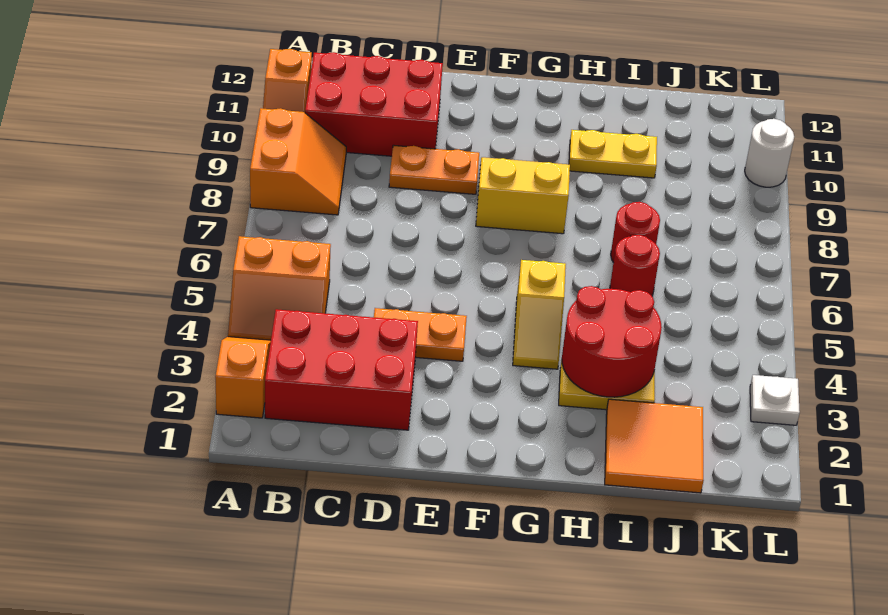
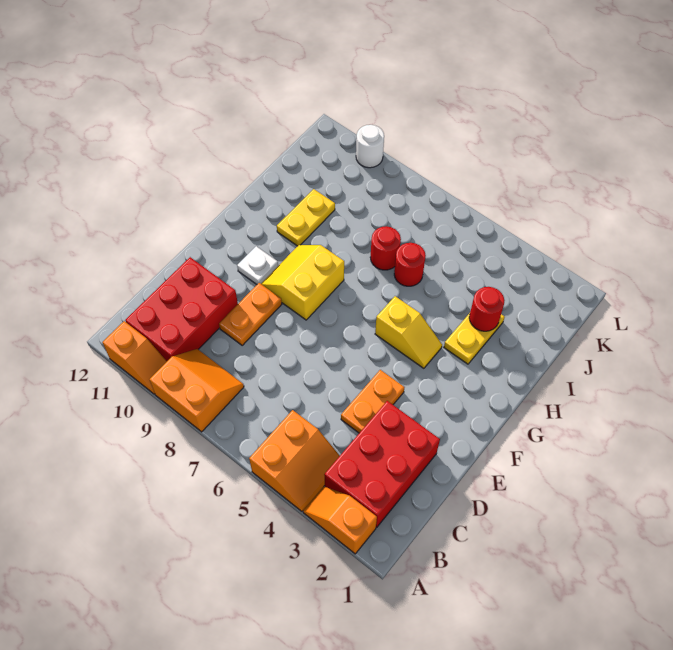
red round brick H3:I4 level 2 -> red round brick I3 level 2
orange tile I1:J2 level 1 -> none
white plate L3 level 1 -> white plate F10 level 1

